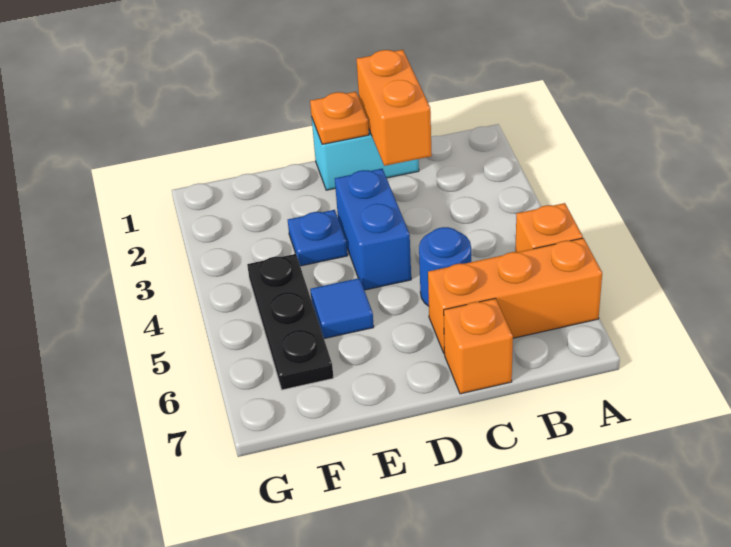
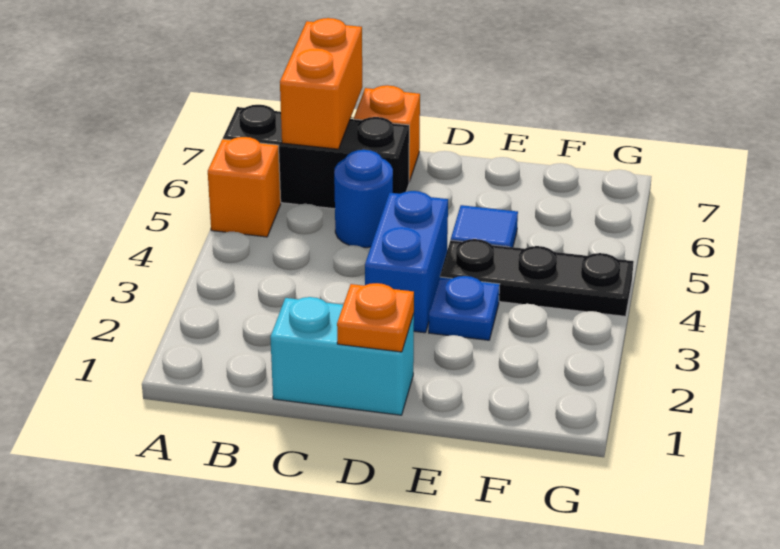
orange brick A6:C6 level 1 -> black brick A6:C6 level 1
orange brick C1:C2 level 2 -> orange brick B6:B7 level 2
black plate F4:F6 level 1 -> black plate E4:G4 level 1

